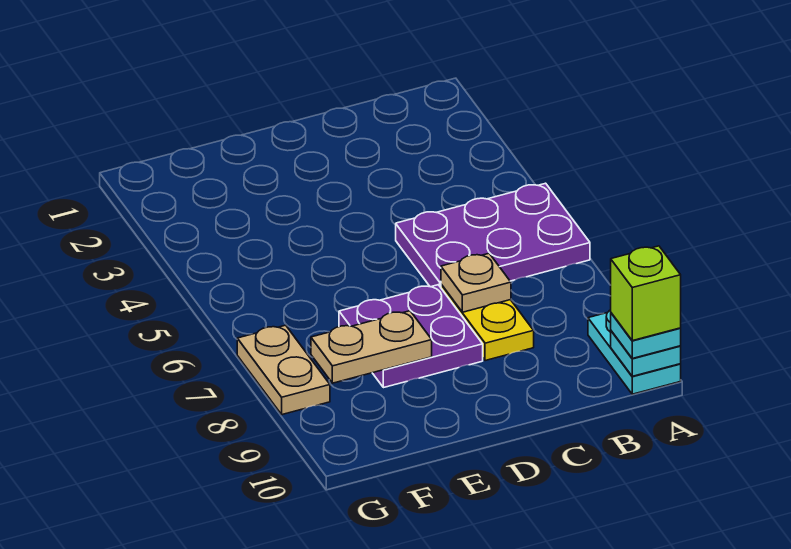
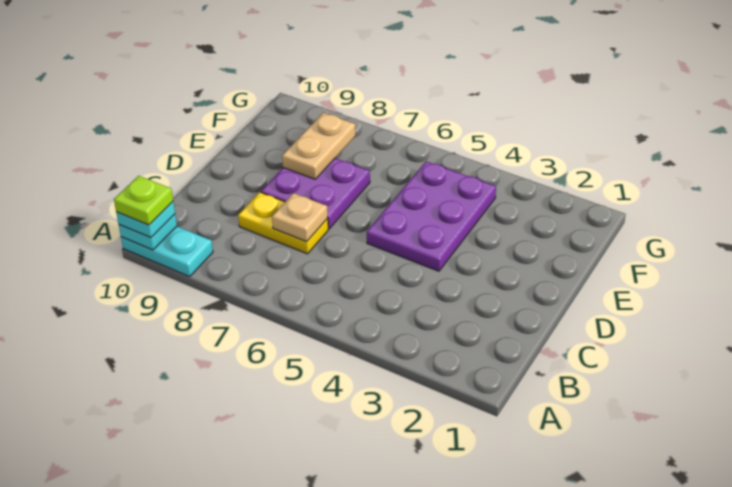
purple plate A5:C6 level 1 -> purple plate D4:F5 level 1
lime brick A10 level 4 -> lime plate A10 level 4
tan plate G7:G8 level 1 -> none

